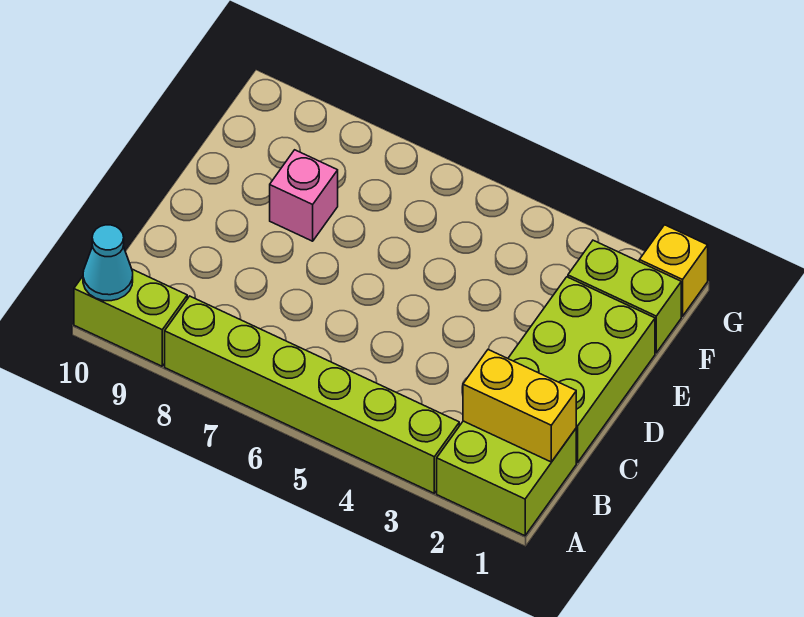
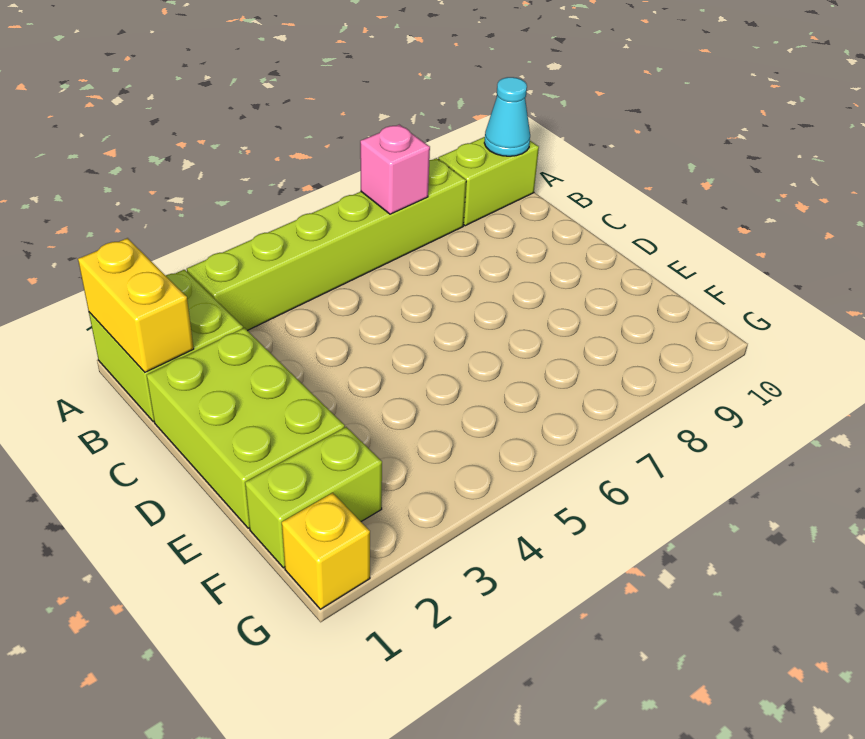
yellow brick B1:B2 level 2 -> yellow brick A1:B1 level 2
pink brick E8 level 1 -> pink brick A7 level 2

